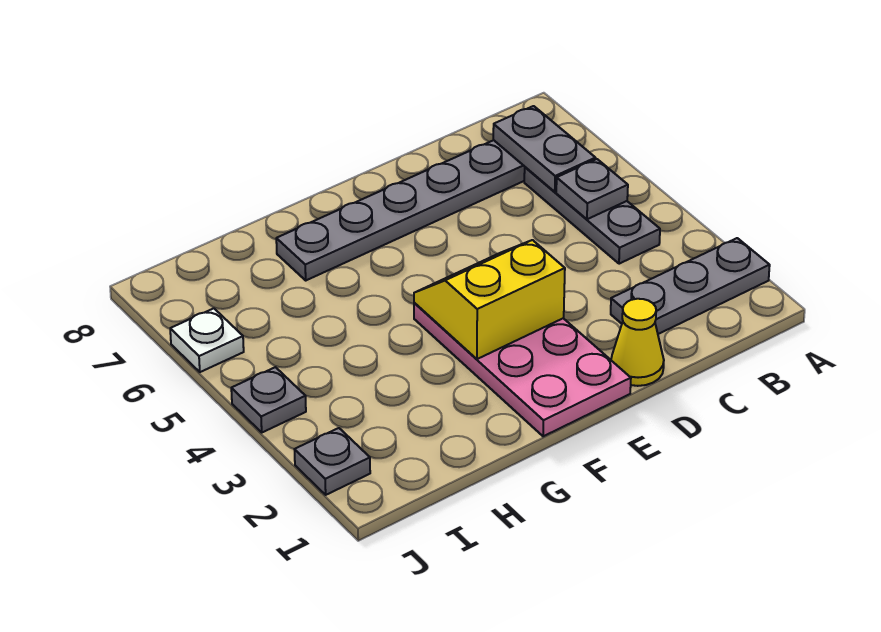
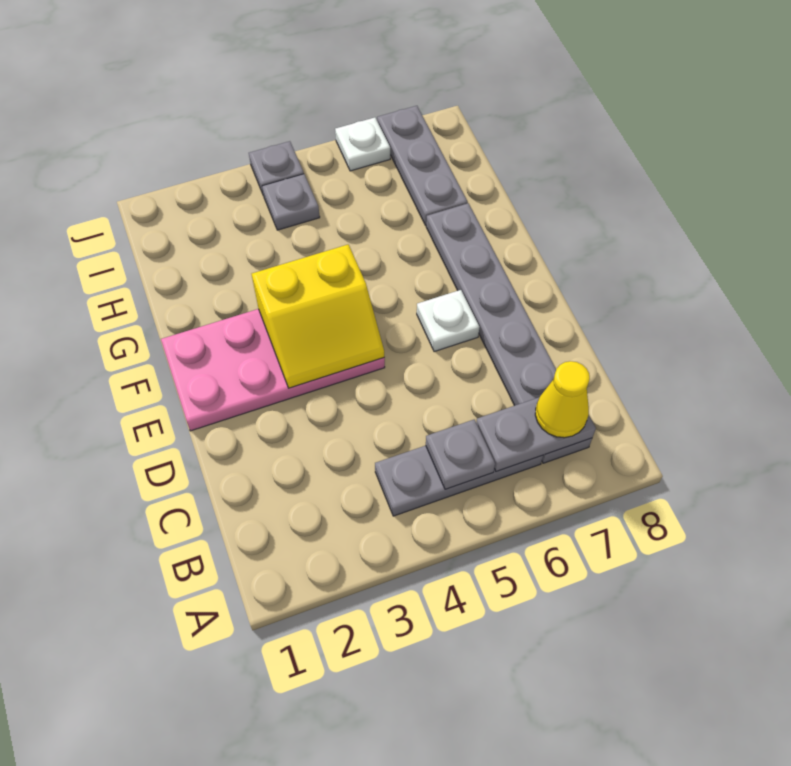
grey plate A2:C2 level 1 -> grey plate H7:J7 level 1
yellow cone D1 level 1 -> yellow cone B7 level 3
yellow slope E3:F4 level 2 top 3 -> yellow slope E3:F4 level 2 top F
none -> white plate E6 level 1
grey plate J2 level 1 -> grey plate I4 level 1

